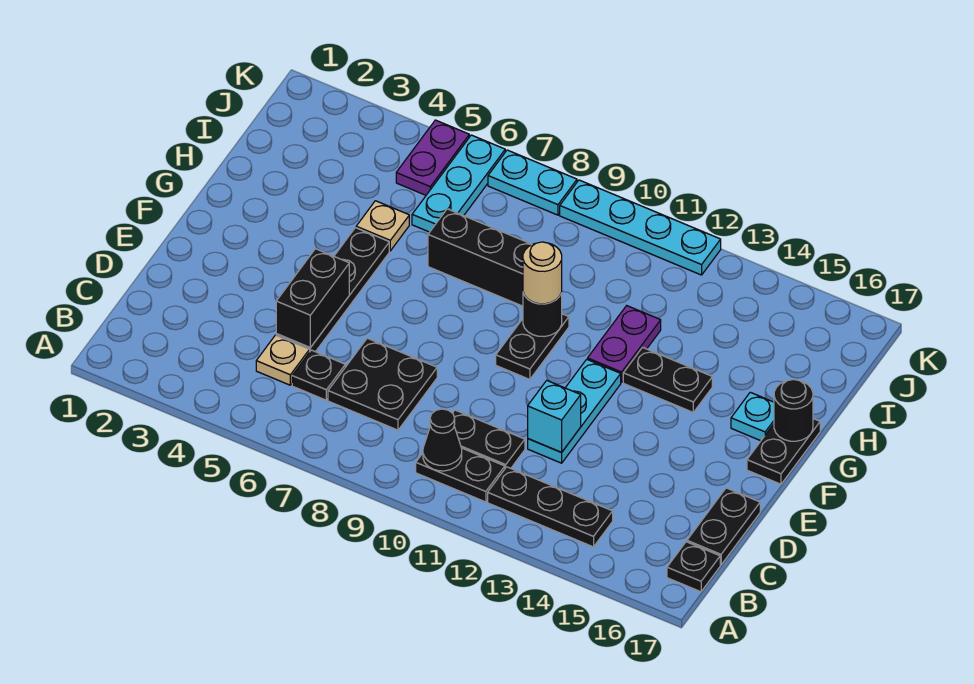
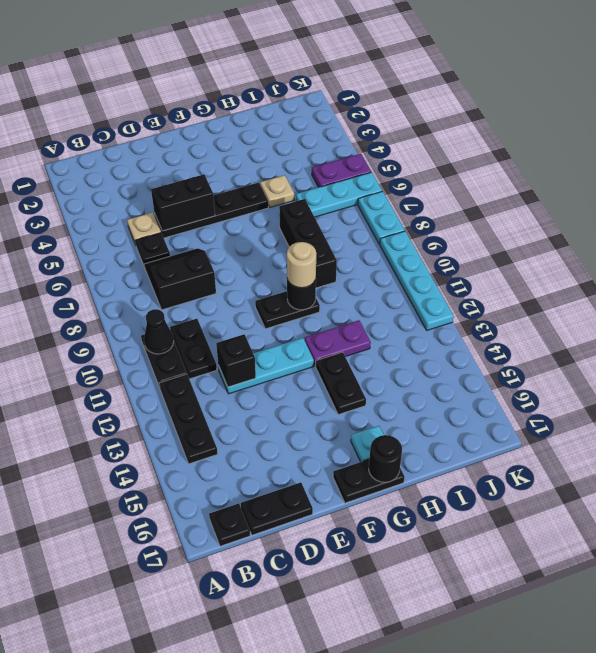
black plate C7:D8 level 1 -> black slope C7:D8 level 1 top 8
cyan brick D12 level 2 -> black brick D12 level 2

